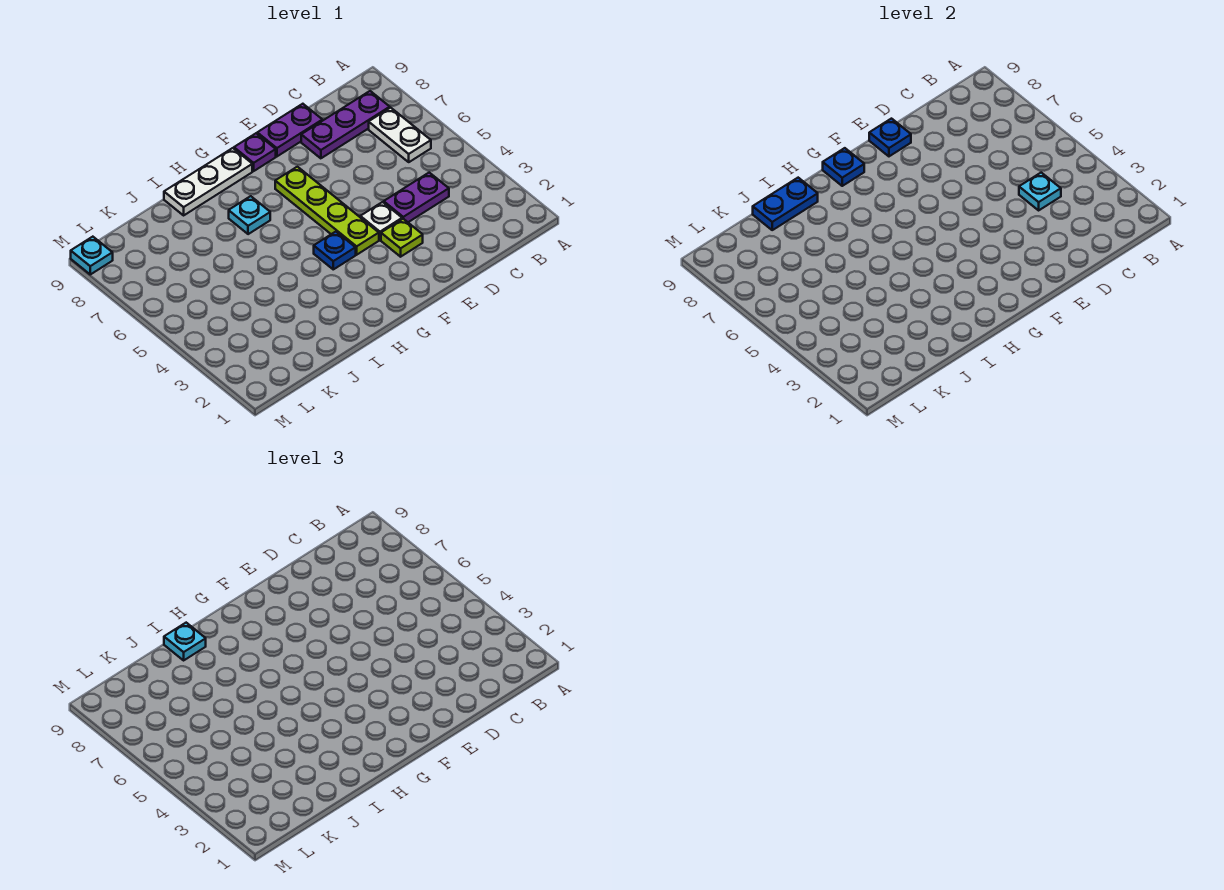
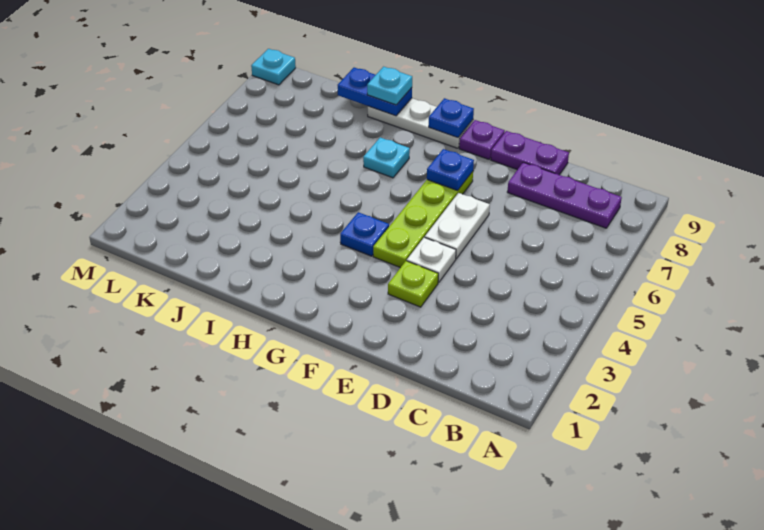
white plate B6:B7 level 1 -> white plate E5:E6 level 1
purple plate C4:D4 level 1 -> none
cyan plate C4 level 2 -> none
blue plate E9 level 2 -> blue plate F7 level 2

